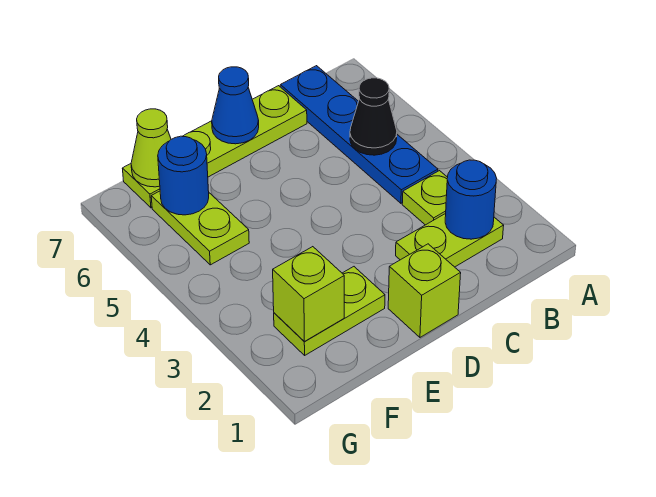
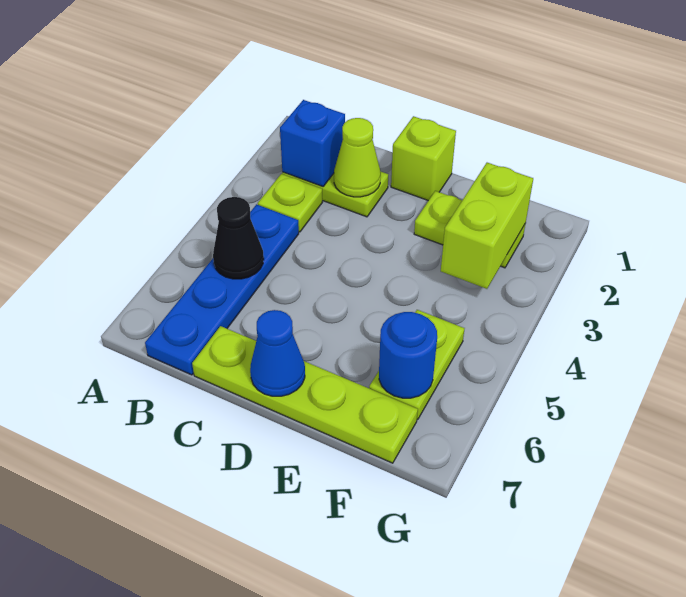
blue round brick B2 level 2 -> blue brick B2 level 2
lime brick F2 level 2 -> lime brick F2:F3 level 2
lime cone F7 level 2 -> lime cone C2 level 2

